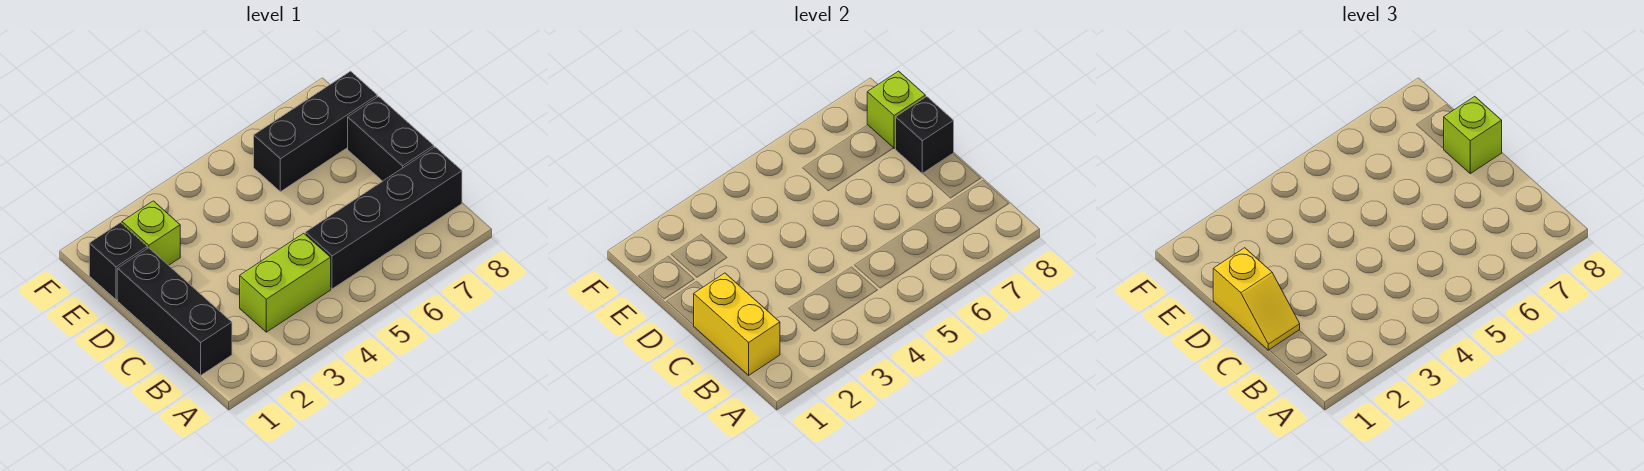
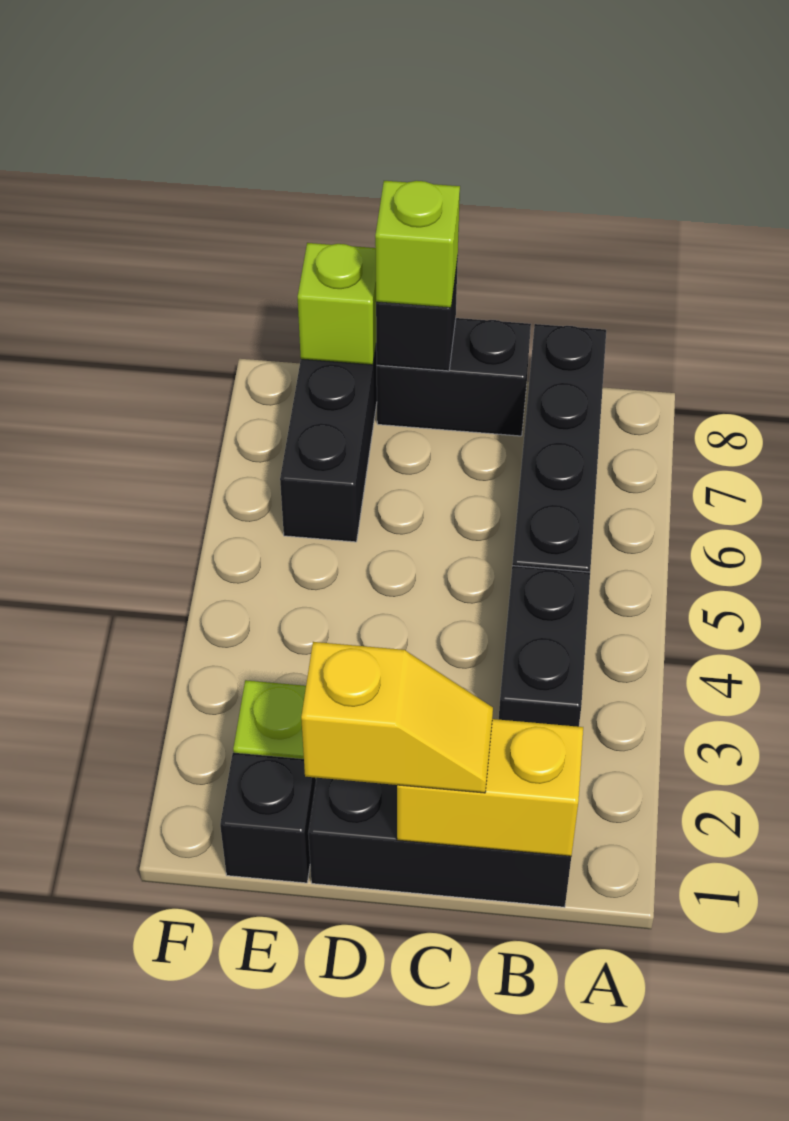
lime brick B3:B4 level 1 -> black brick B3:B4 level 1

